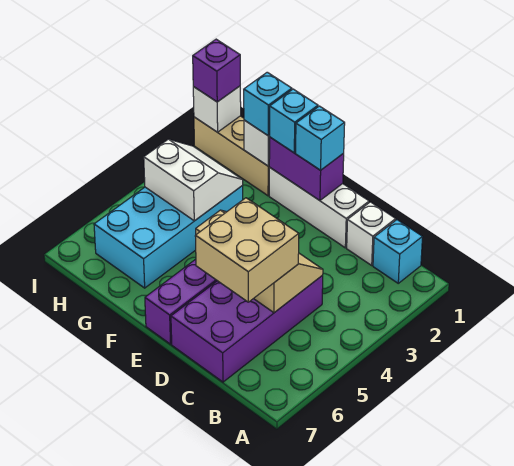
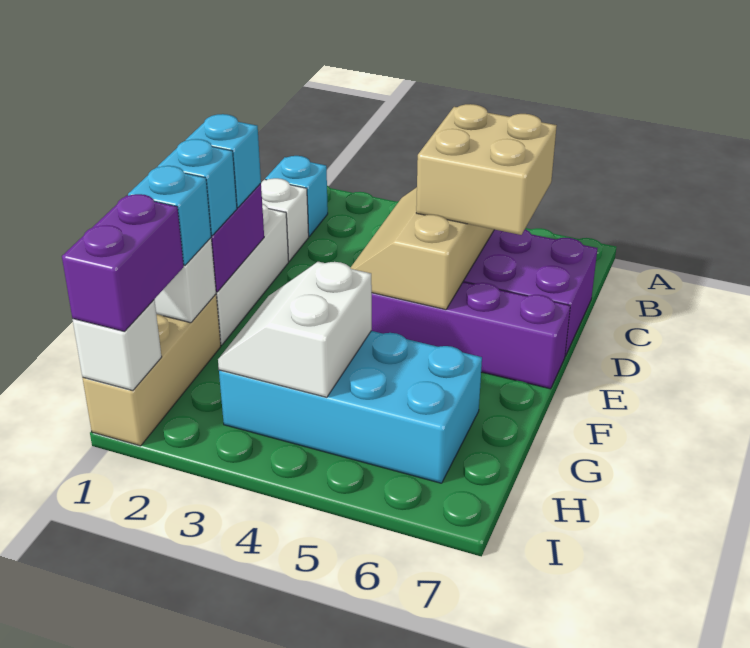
purple brick I1 level 3 -> purple brick H1:I1 level 3

